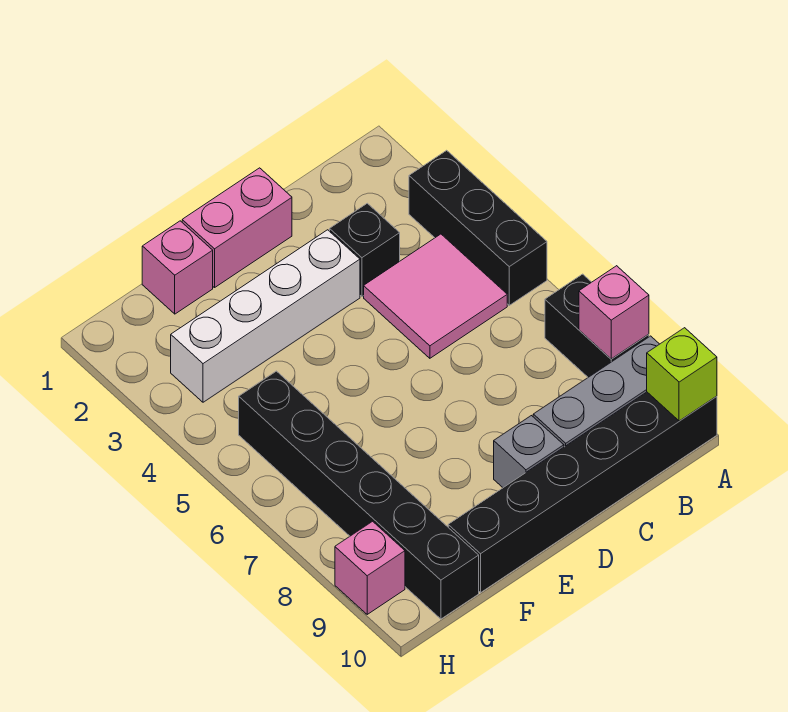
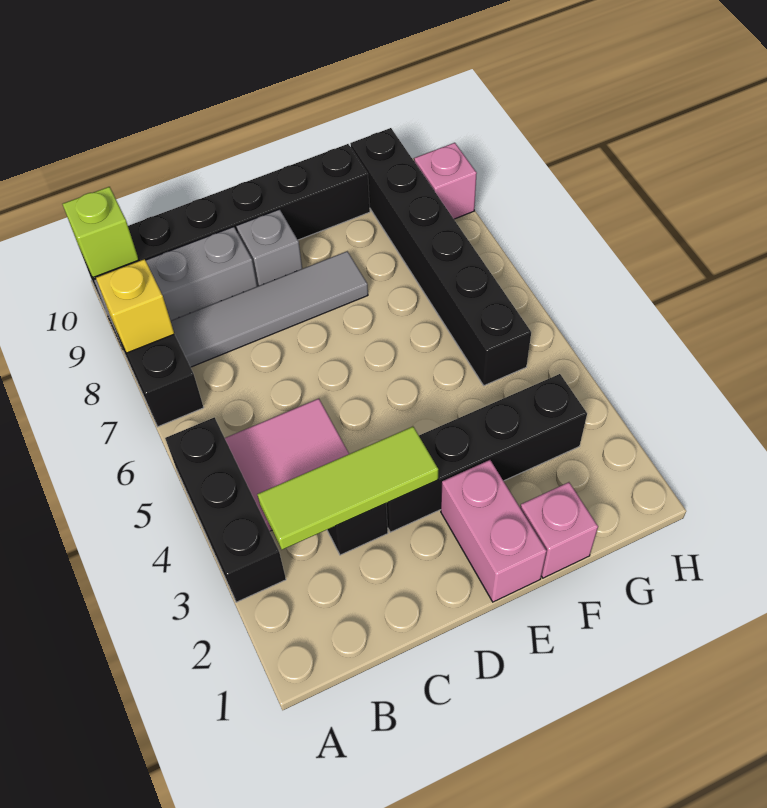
pink brick A8 level 2 -> yellow brick A8 level 2
none -> lime tile B3:D3 level 2
none -> grey tile B8:E8 level 1
pink brick D1:E1 level 1 -> pink brick E1:E2 level 1
white brick D3:G3 level 1 -> black brick D3:G3 level 1

